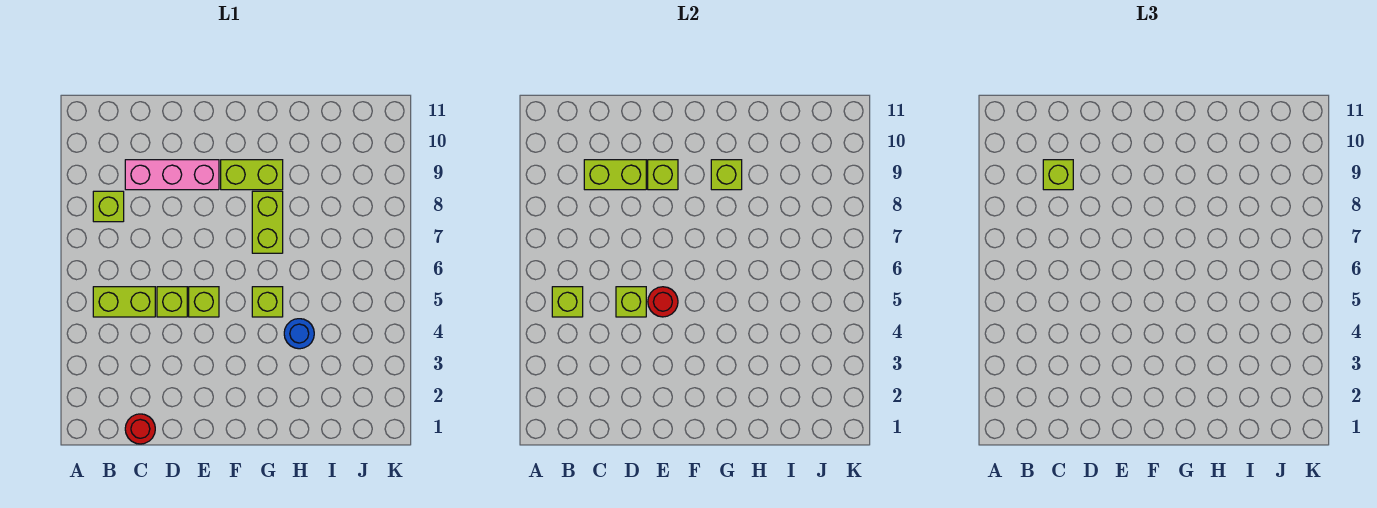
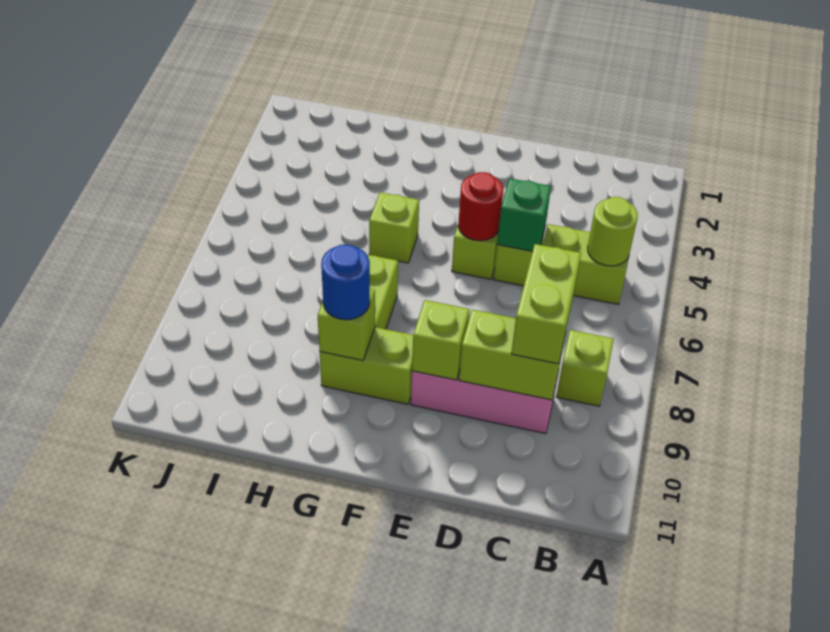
lime brick B5 level 2 -> lime round brick B5 level 2
red round brick C1 level 1 -> none
lime brick C9 level 3 -> lime brick C8:C9 level 3
lime brick D5 level 2 -> green brick D5 level 2
blue round brick H4 level 1 -> blue round brick G9 level 3

